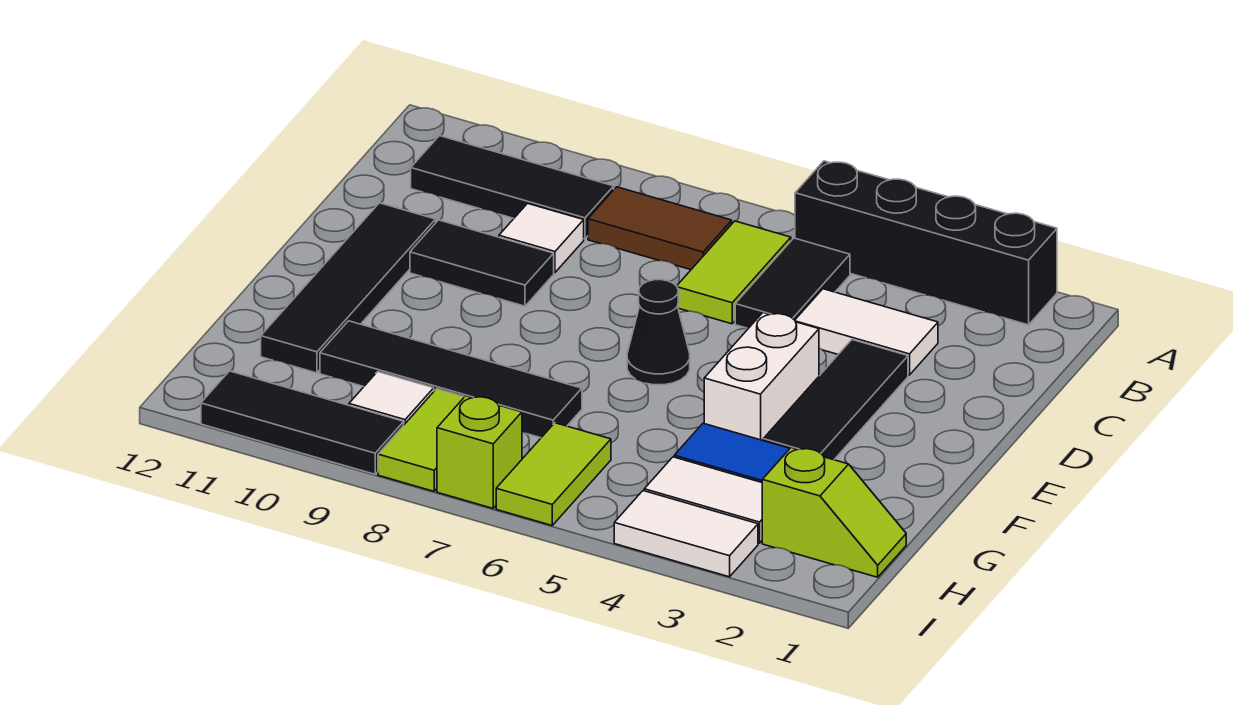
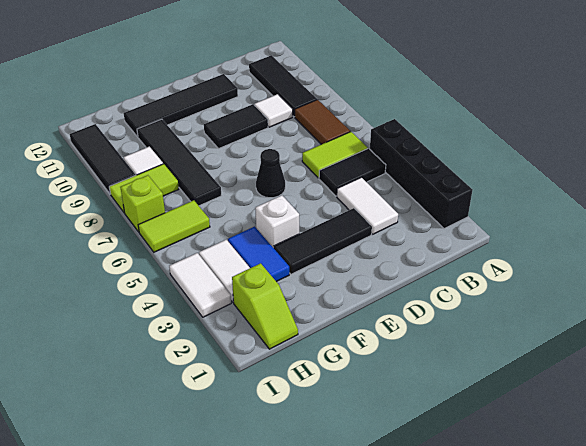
black tile D9:D10 level 1 -> black tile D9:E9 level 1
white brick E4:F4 level 1 -> white brick F4 level 1

